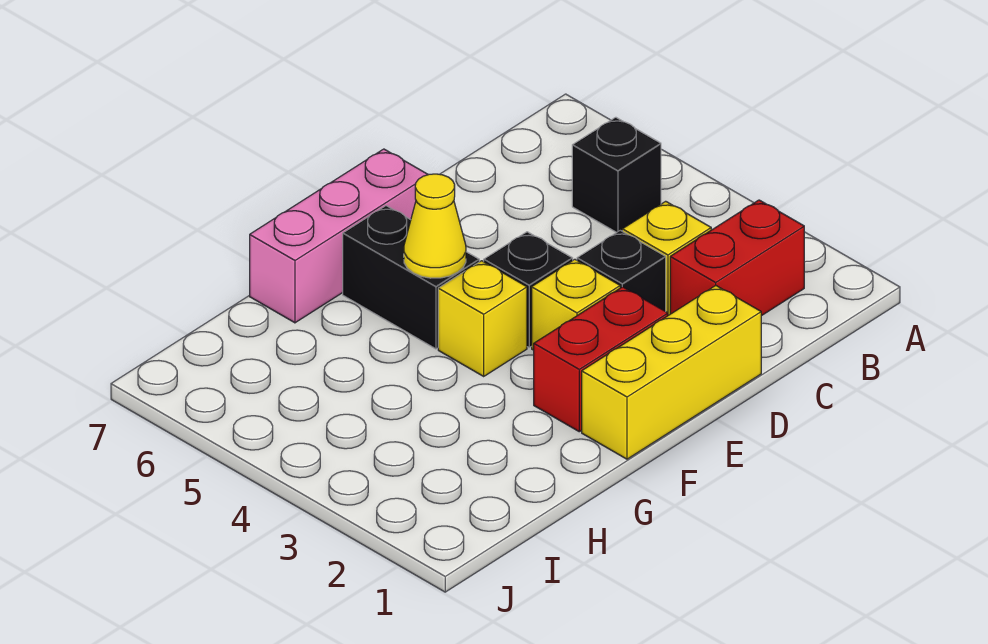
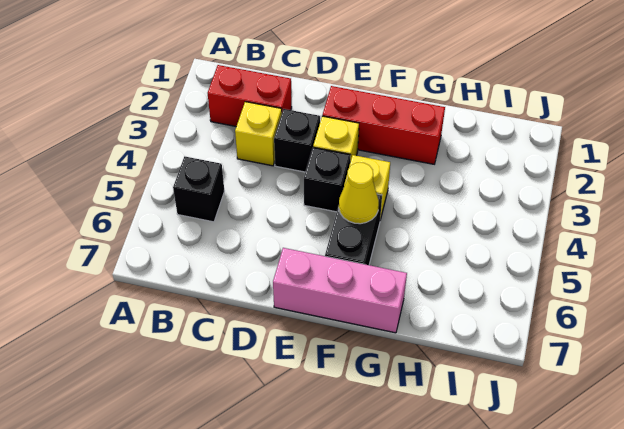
yellow brick D1:F1 level 1 -> none
red brick E2:F2 level 1 -> red brick E2:G2 level 1

